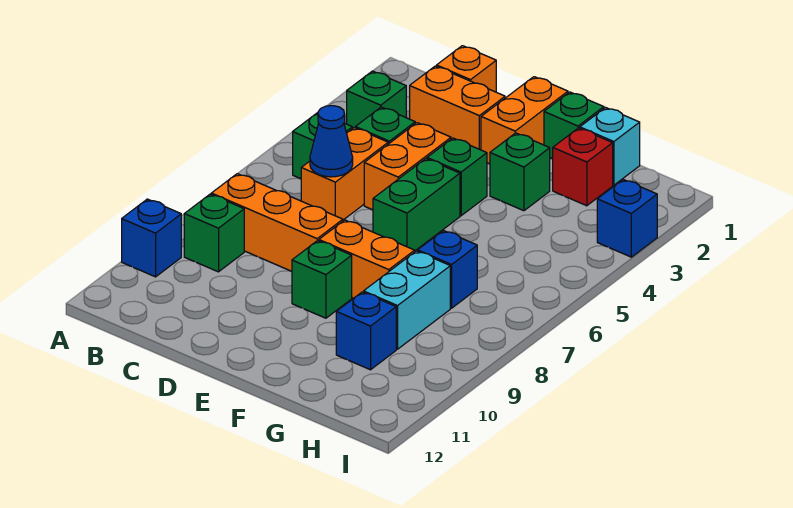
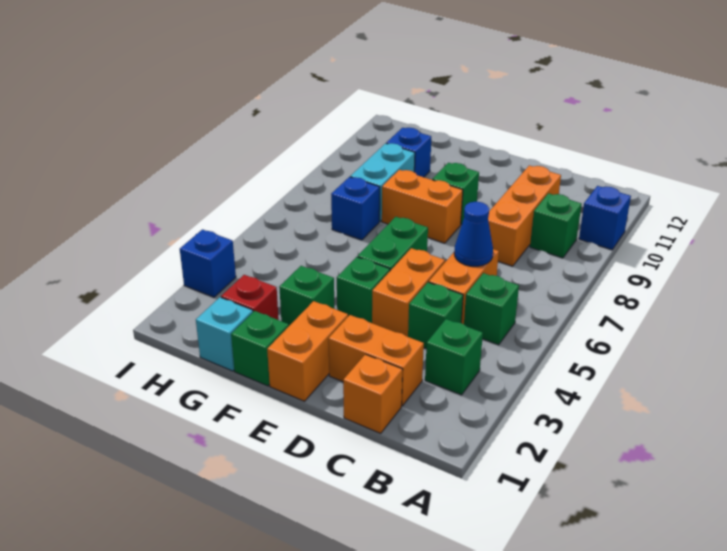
orange brick B8:D8 level 1 -> orange brick C8:C10 level 1

